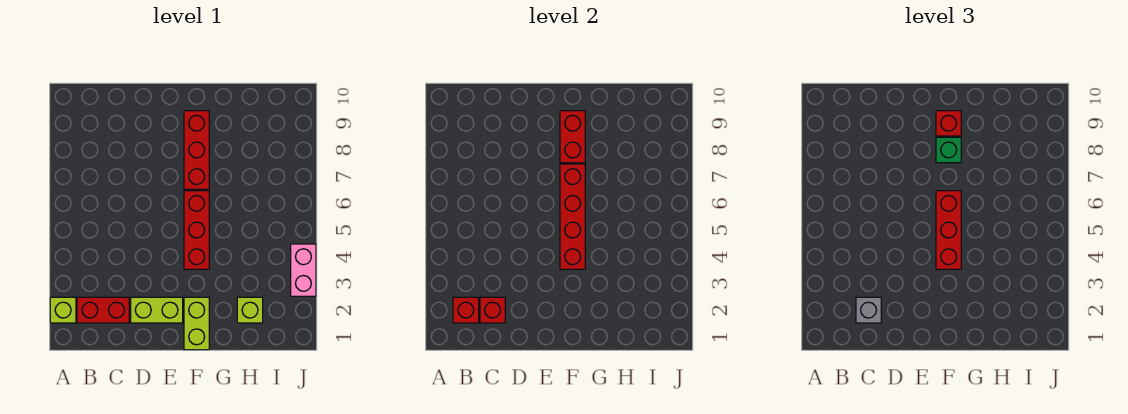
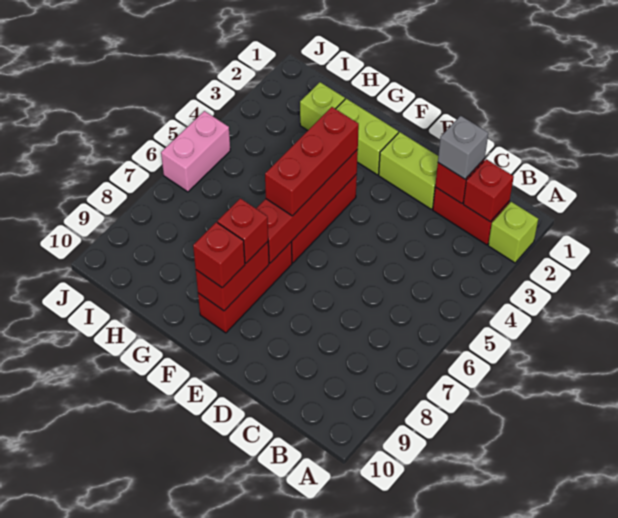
lime brick F1:F2 level 1 -> lime brick F2:G2 level 1
green brick F8 level 3 -> red brick F8 level 3
pink brick J3:J4 level 1 -> pink brick J5:J6 level 1

